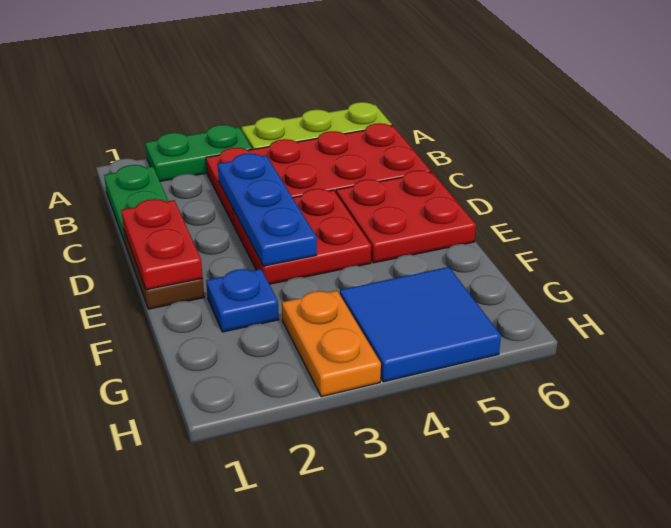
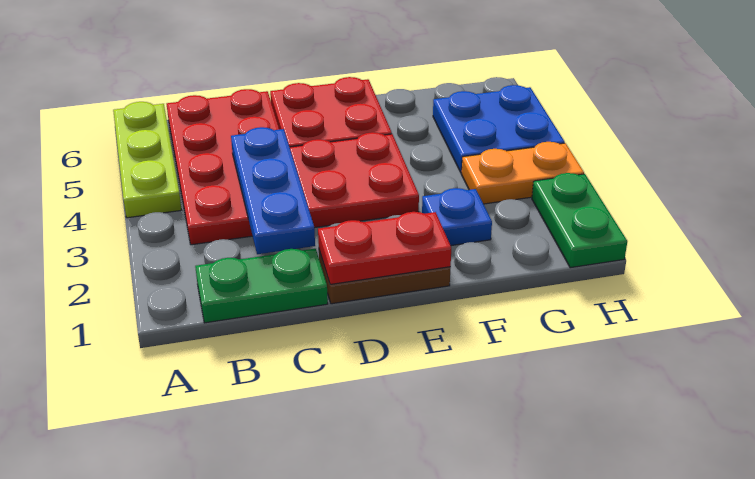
green plate A2:A3 level 1 -> green plate H1:H2 level 1
blue plate C3:E3 level 2 -> blue plate C2:C4 level 2
blue tile G4:H5 level 1 -> blue plate G4:H5 level 1

